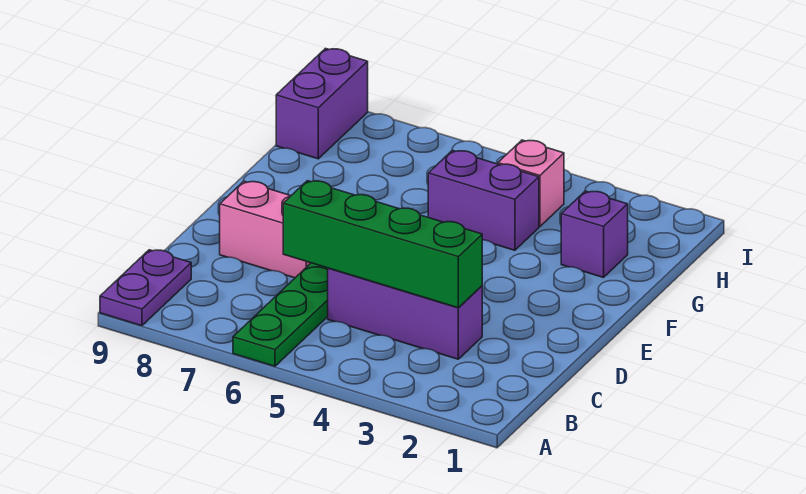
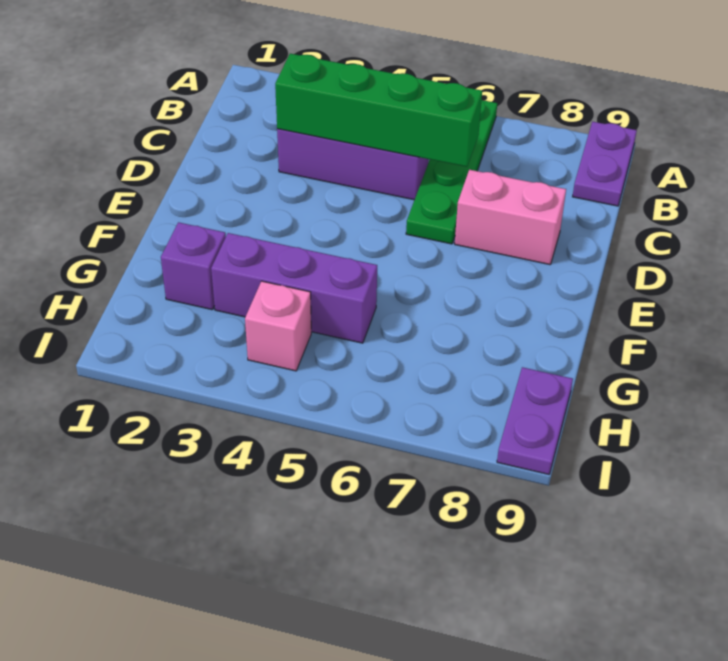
purple brick G4:G5 level 1 -> purple brick G3:G5 level 1
purple brick H9:I9 level 1 -> purple plate H9:I9 level 1

